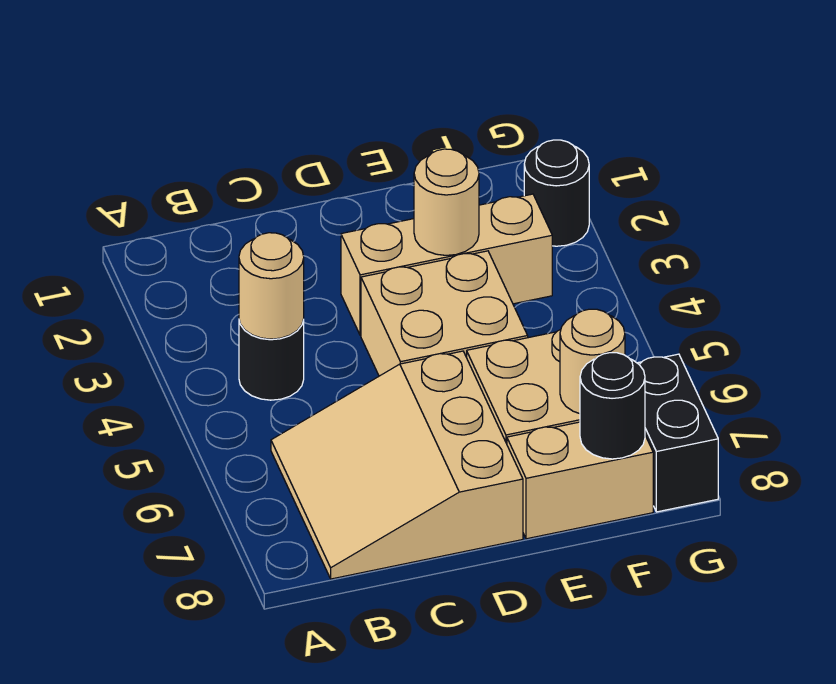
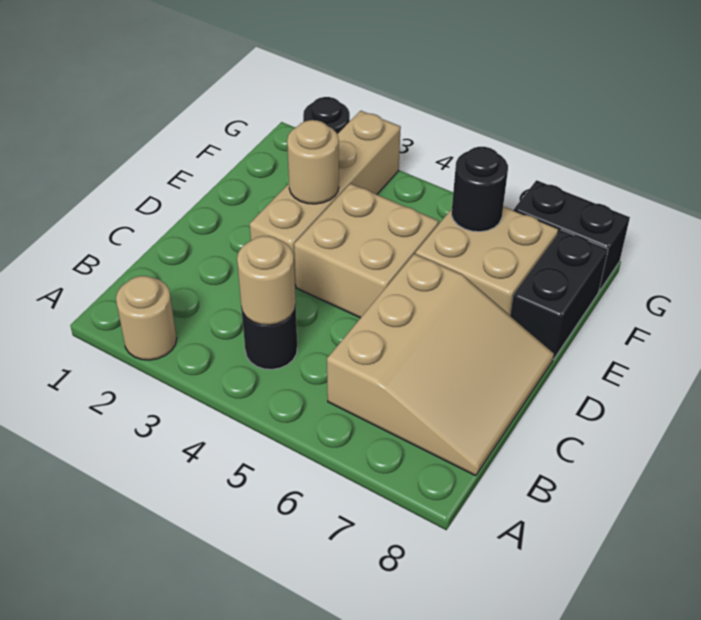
tan slope B6:D8 level 1 top D -> tan slope B6:D8 level 1 top 6
tan brick D3:F3 level 1 -> tan brick D3:G3 level 1
tan brick E8:F8 level 1 -> black brick E8:F8 level 1
tan round brick F7 level 2 -> tan round brick A2 level 1
black round brick F8 level 2 -> black round brick F6 level 2

